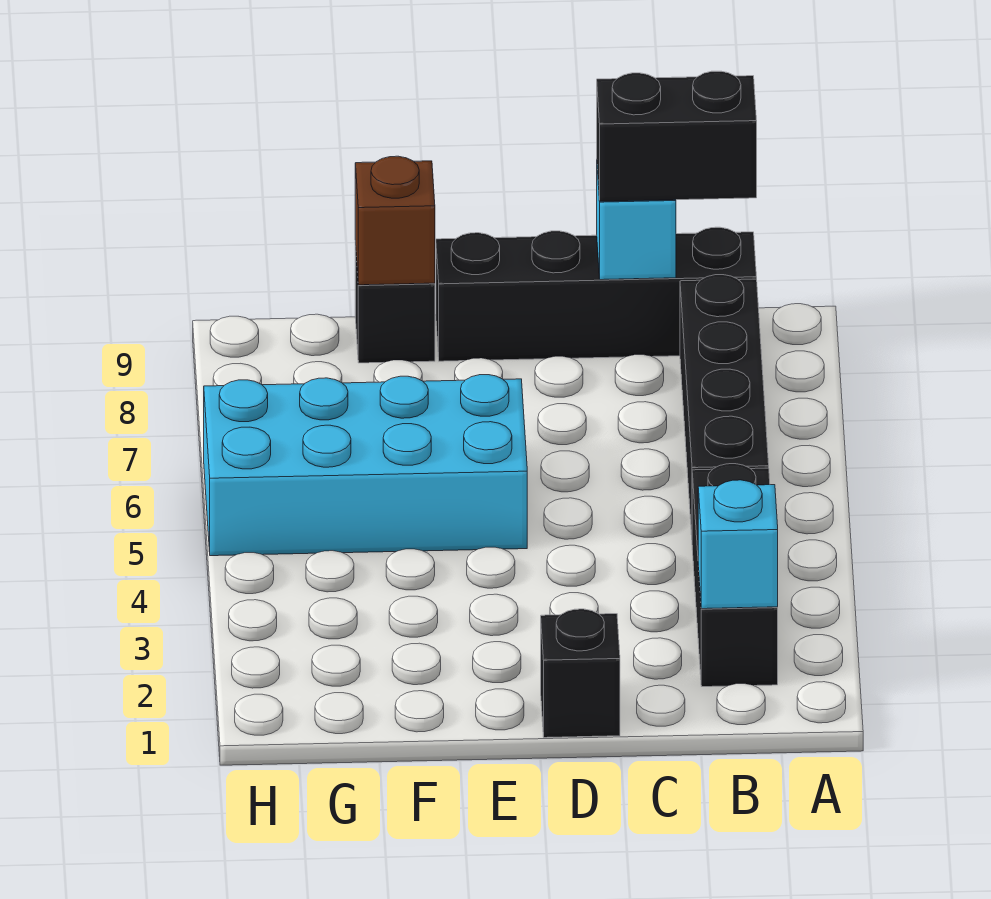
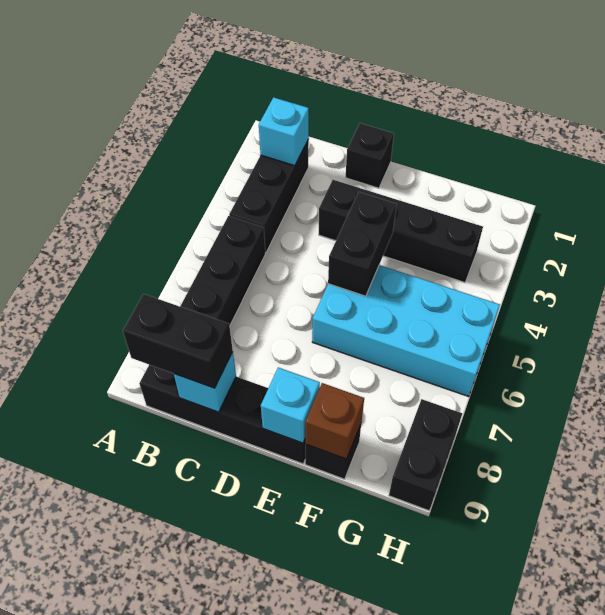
none -> black brick D3:G3 level 1
none -> black brick E4:E5 level 2
none -> cyan brick E9 level 2
none -> black brick H8:H9 level 1

